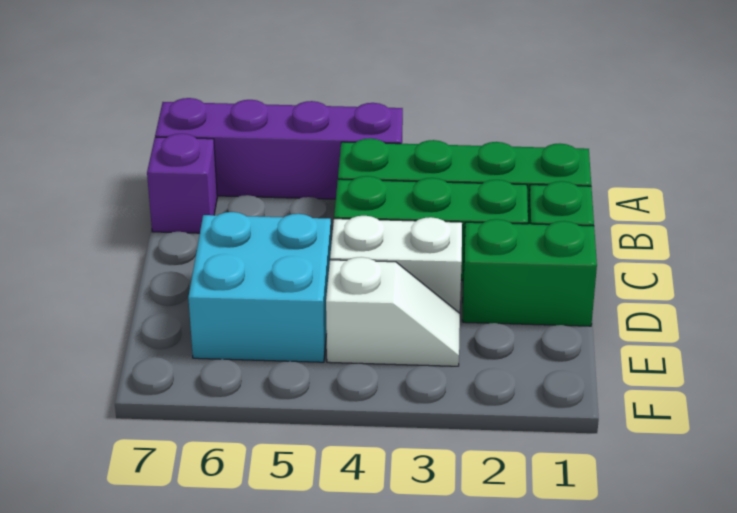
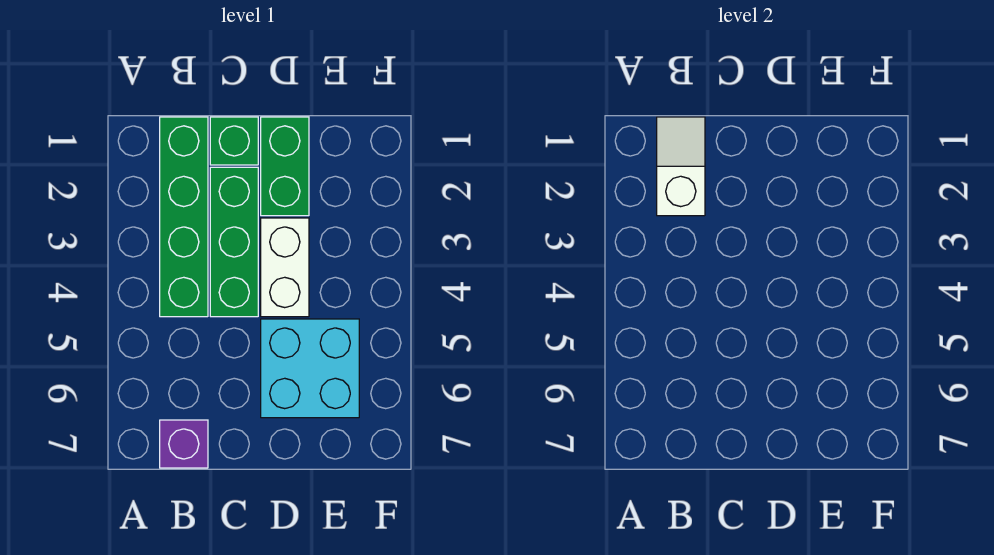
purple brick A4:A7 level 1 -> none
white slope E3:E4 level 1 top 4 -> white slope B1:B2 level 2 top 2

